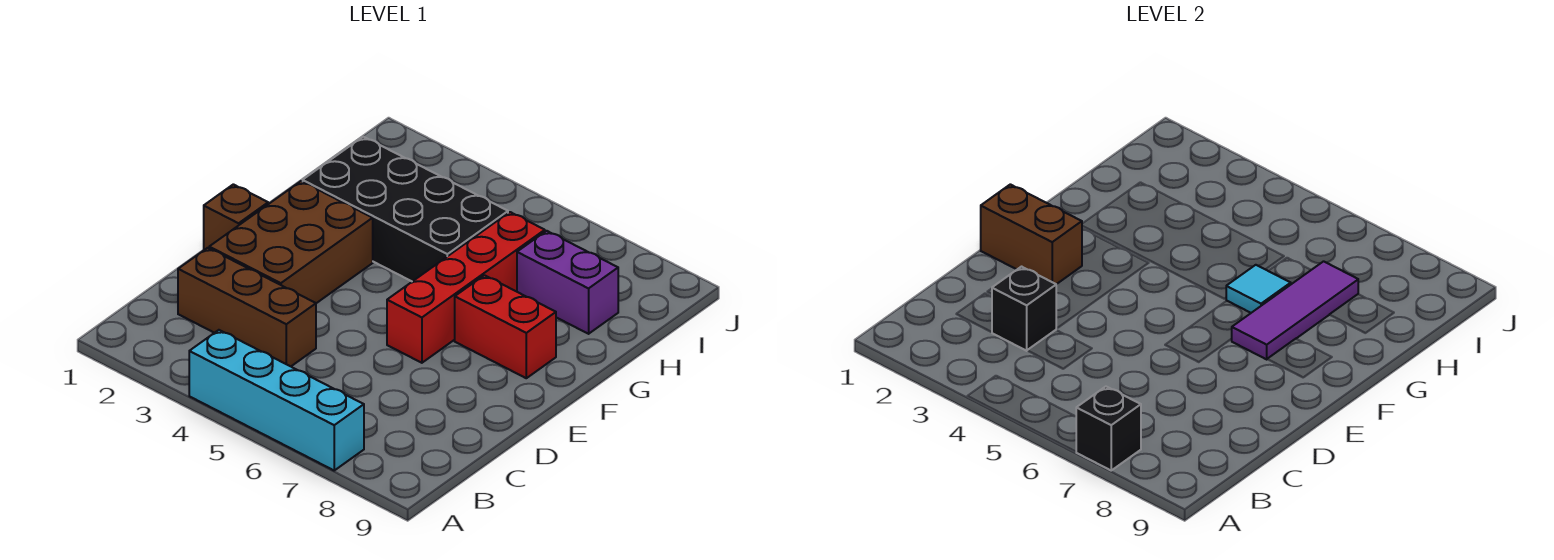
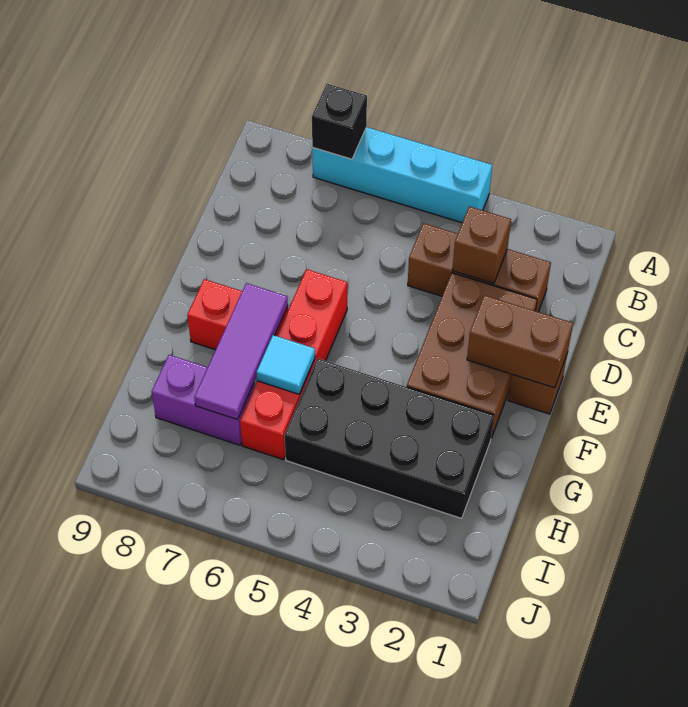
black brick C3 level 2 -> brown brick C3 level 2

